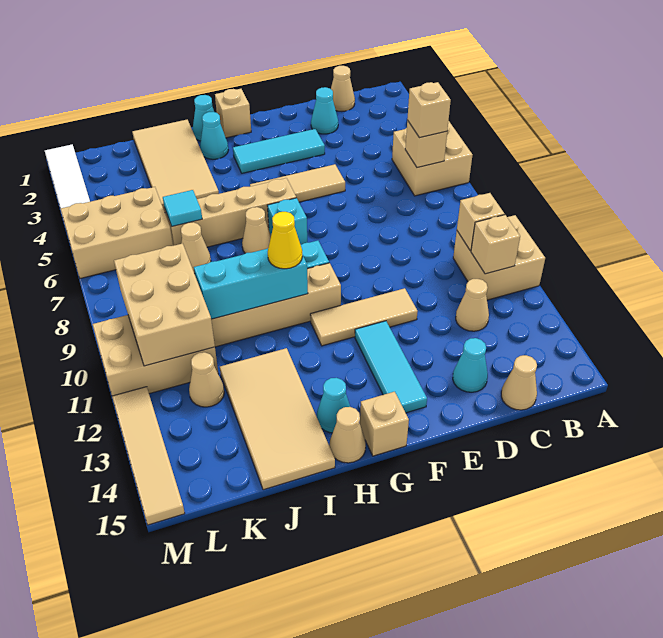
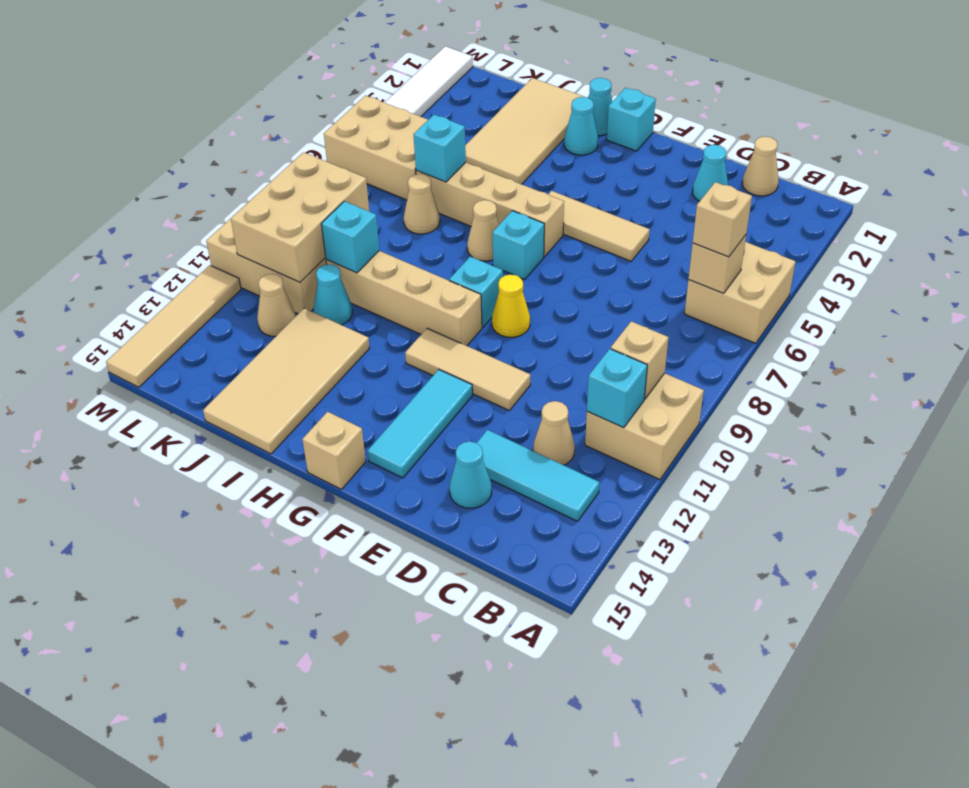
tan brick B11 level 2 -> cyan brick B11 level 2
tan cone C15 level 1 -> none
cyan tile E3:G3 level 1 -> cyan tile B13:D13 level 1
tan brick G1 level 1 -> cyan brick G1 level 1
cyan brick H10:J10 level 2 -> cyan brick J10 level 2
yellow cone H10 level 3 -> yellow cone F9 level 1
cyan cone H14 level 1 -> cyan cone J11 level 1
tan cone H15 level 1 -> none
cyan tile J6 level 2 -> cyan brick J6 level 2

